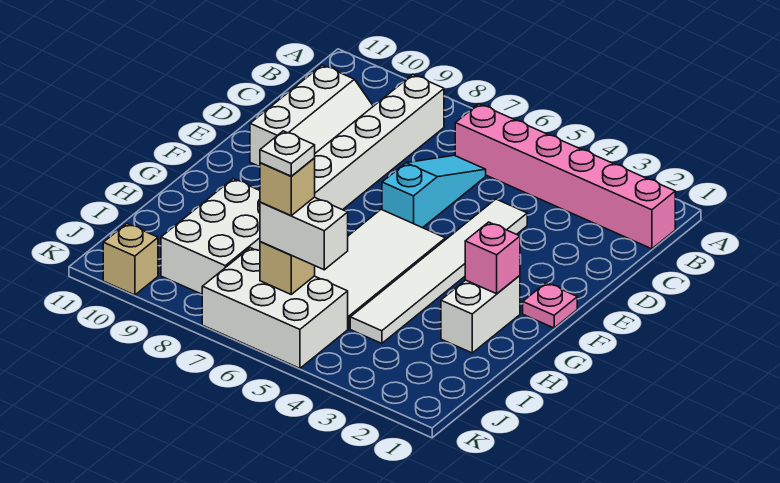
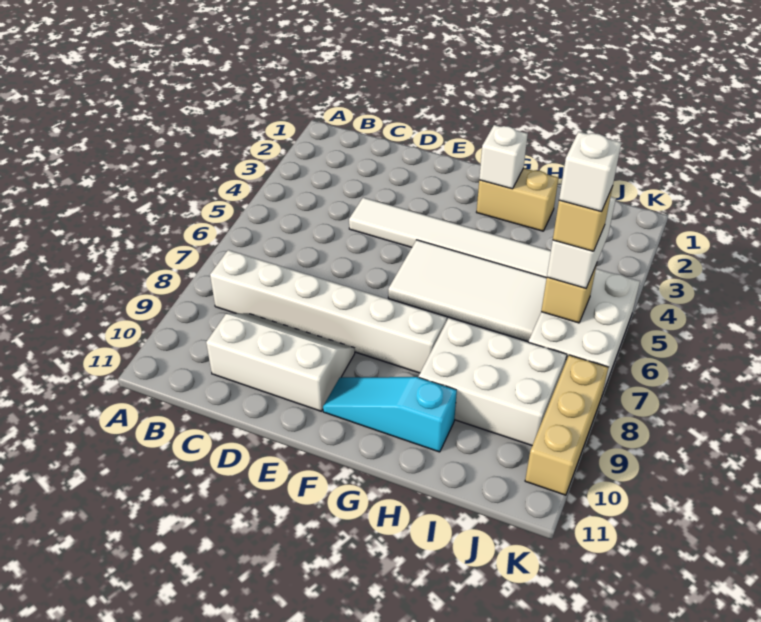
pink brick B1:B6 level 1 -> none
cyan slope C6:E6 level 1 top E -> cyan slope F10:H10 level 1 top H
pink plate F1 level 1 -> none
white brick G2:H2 level 1 -> tan brick G2:H2 level 1
pink brick G2 level 2 -> white brick G2 level 2
white plate J6 level 5 -> white brick J6 level 5
tan brick K10 level 1 -> tan brick K8:K10 level 1

